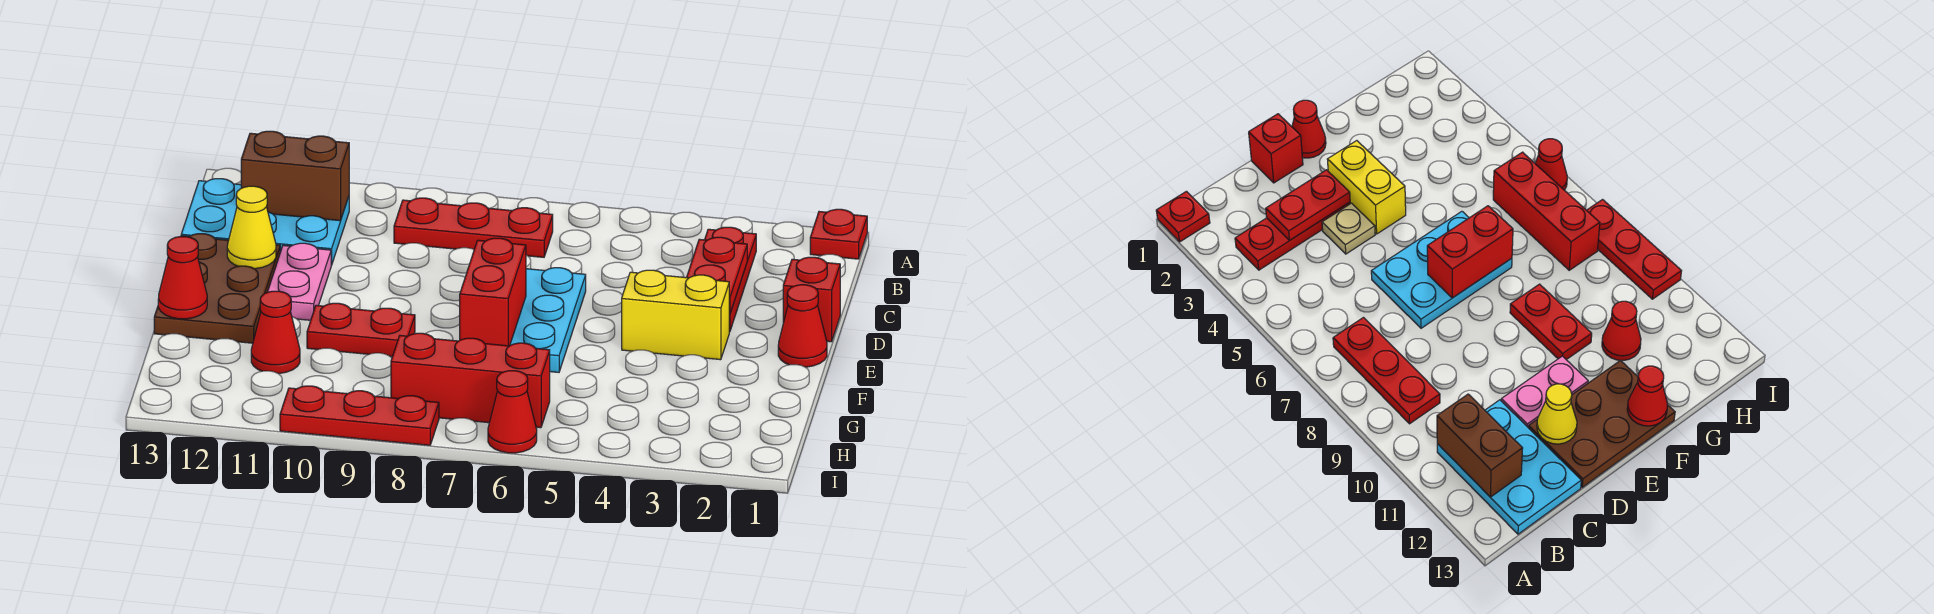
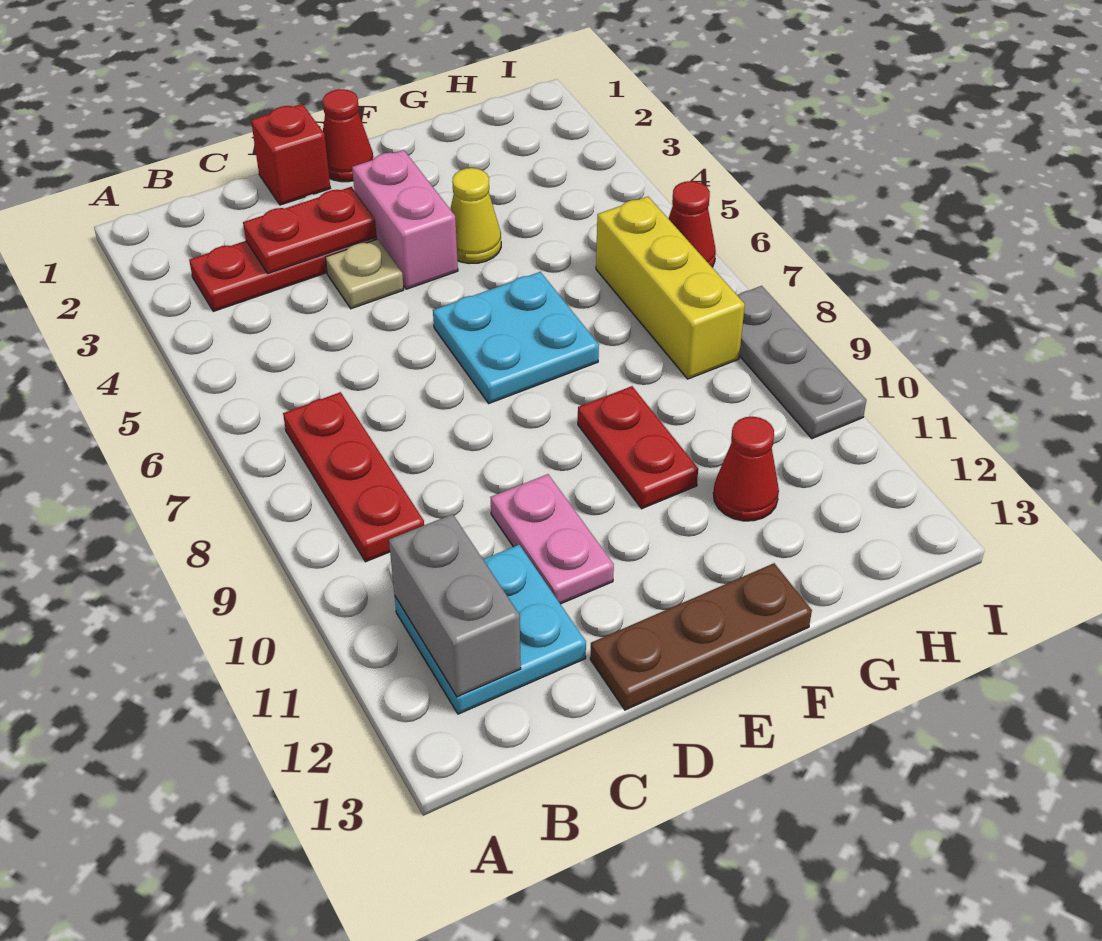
red plate A1 level 1 -> none
cyan plate B11:C13 level 1 -> cyan plate B11:C12 level 1
brown brick B11:B12 level 2 -> grey brick B11:B12 level 2
cyan plate D6:F7 level 1 -> cyan plate E6:F7 level 1
pink plate D11:E11 level 1 -> pink plate D10:D11 level 1
brown plate D12:F13 level 1 -> brown plate D13:F13 level 1
yellow cone D12 level 2 -> yellow cone F4 level 1
yellow brick E3:E4 level 1 -> pink brick E3:E4 level 1
red brick E7:F7 level 2 -> none
red cone F13 level 2 -> none
red brick H6:H8 level 1 -> yellow brick H6:H8 level 1
red plate I8:I10 level 1 -> grey plate I8:I10 level 1

